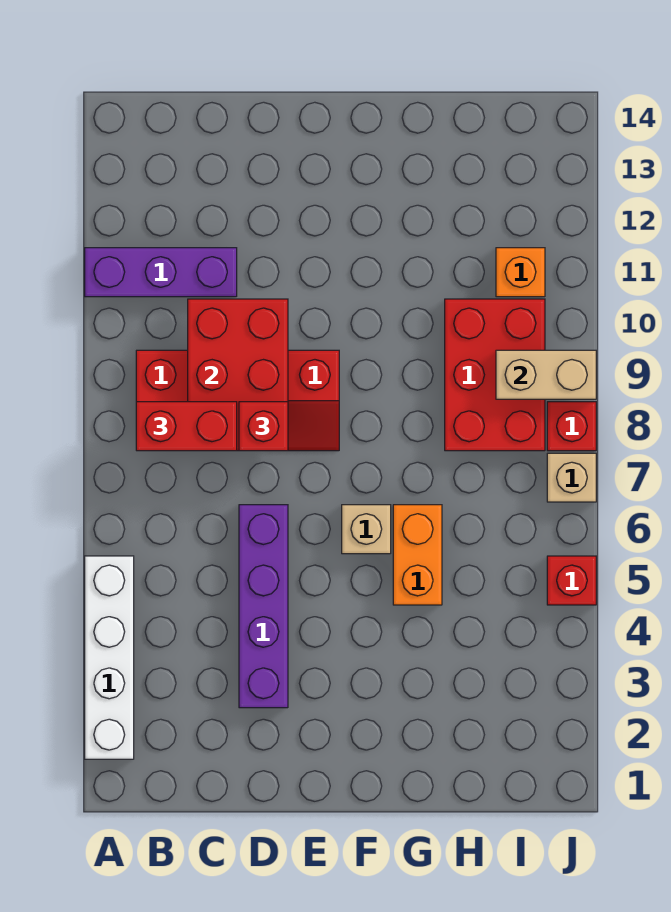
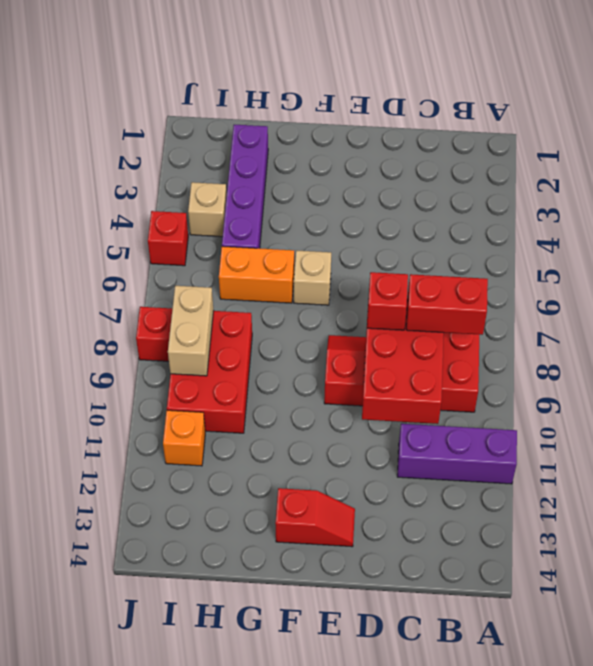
white brick A2:A5 level 1 -> none
purple brick D3:D6 level 1 -> purple brick H2:H5 level 1
none -> red slope E13:F13 level 1 top F
orange brick G5:G6 level 1 -> orange brick G6:H6 level 1
tan brick I9:J9 level 2 -> tan brick I8:I9 level 2
tan brick J7 level 1 -> tan brick I4 level 1

